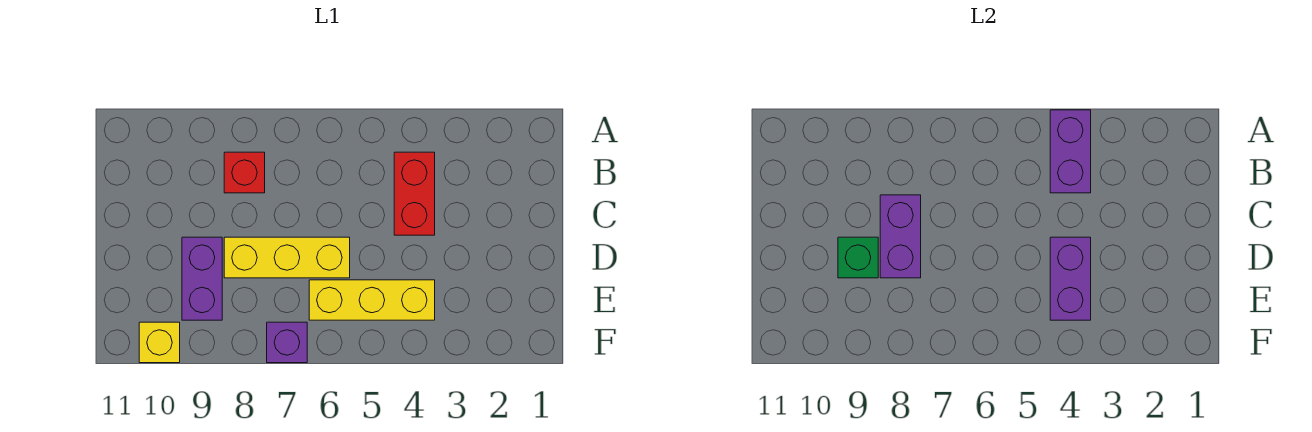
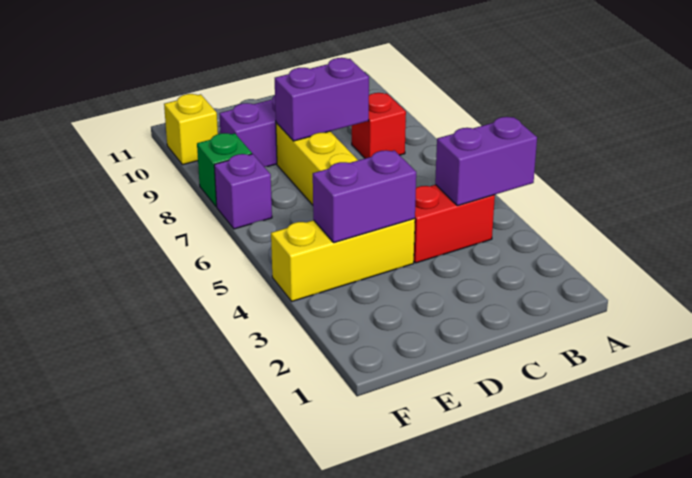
green brick D9 level 2 -> green brick F8 level 1
yellow brick E4:E6 level 1 -> yellow brick D4:F4 level 1

